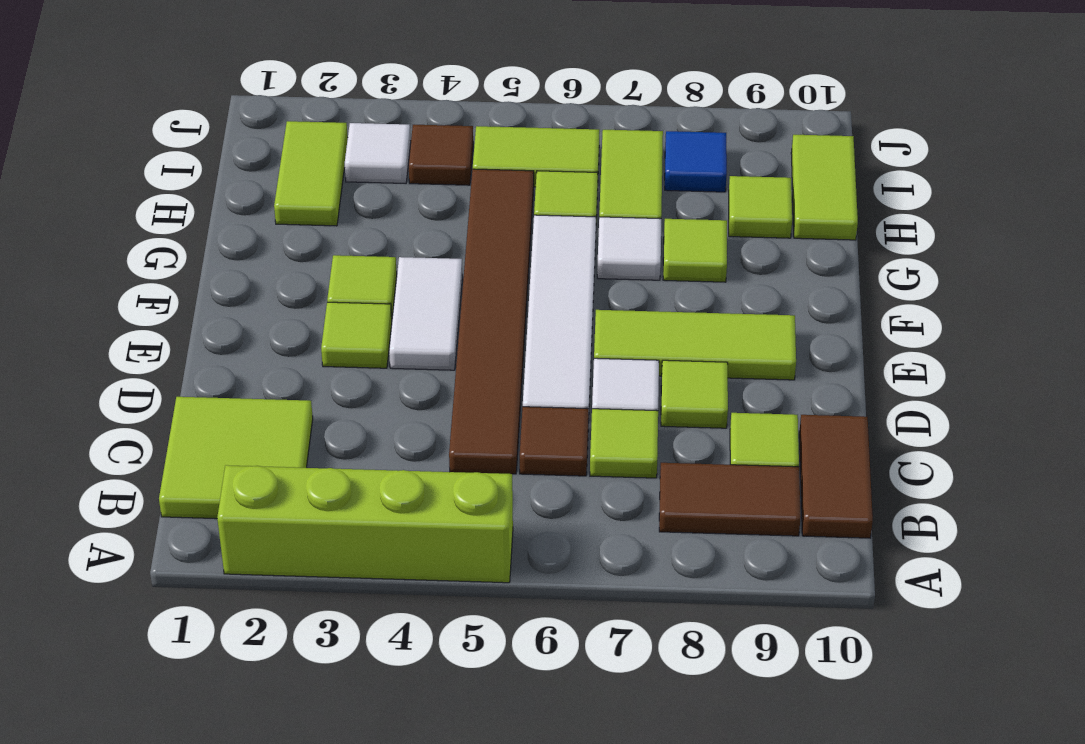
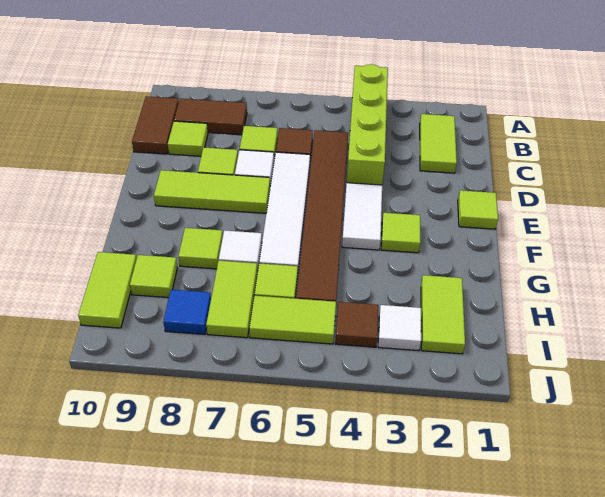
lime brick A2:A5 level 1 -> lime brick A4:D4 level 1
lime tile B1:C2 level 1 -> lime tile B2:C2 level 1
lime tile E3 level 1 -> lime tile E1 level 1

